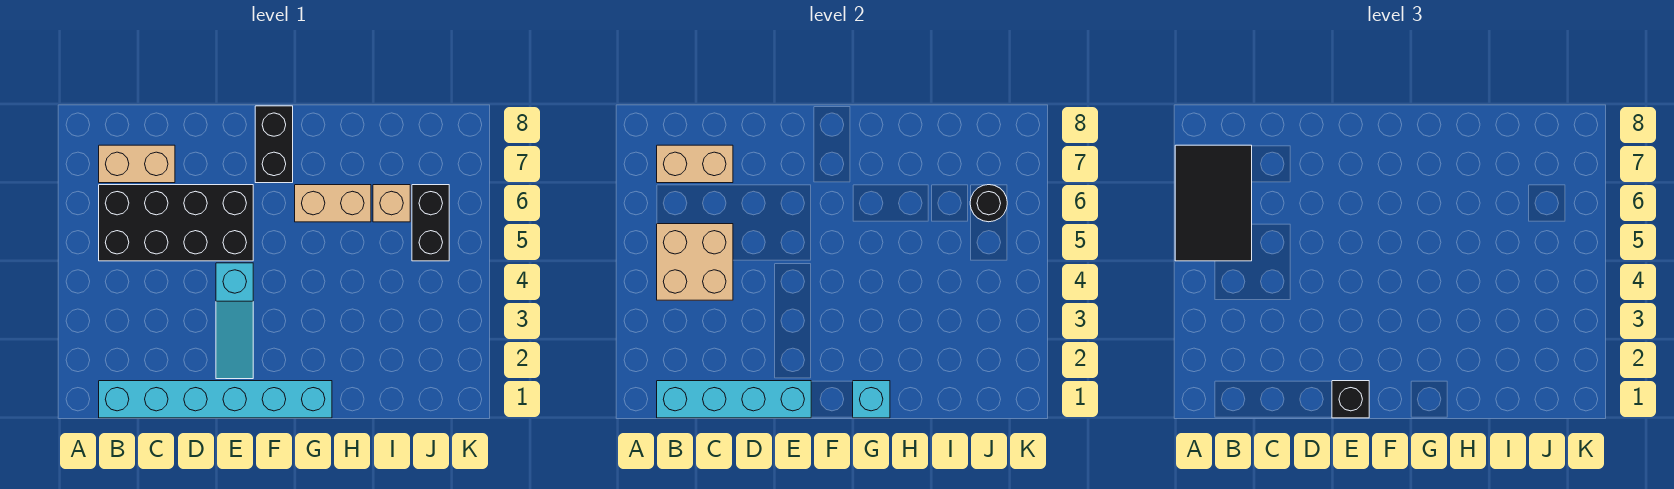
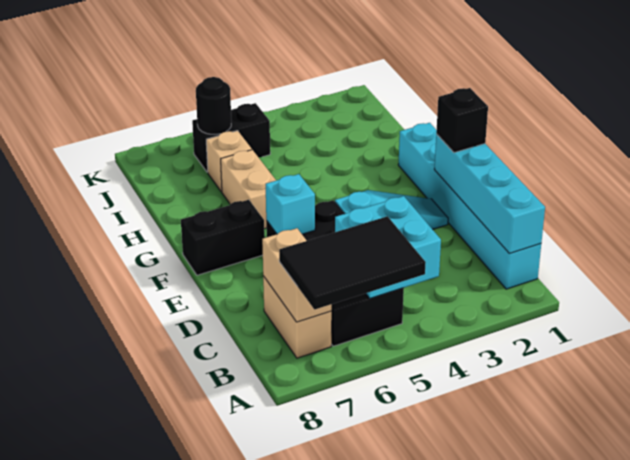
tan brick B4:C5 level 2 -> cyan brick B4:C5 level 2
cyan brick G1 level 2 -> cyan brick E6 level 2

